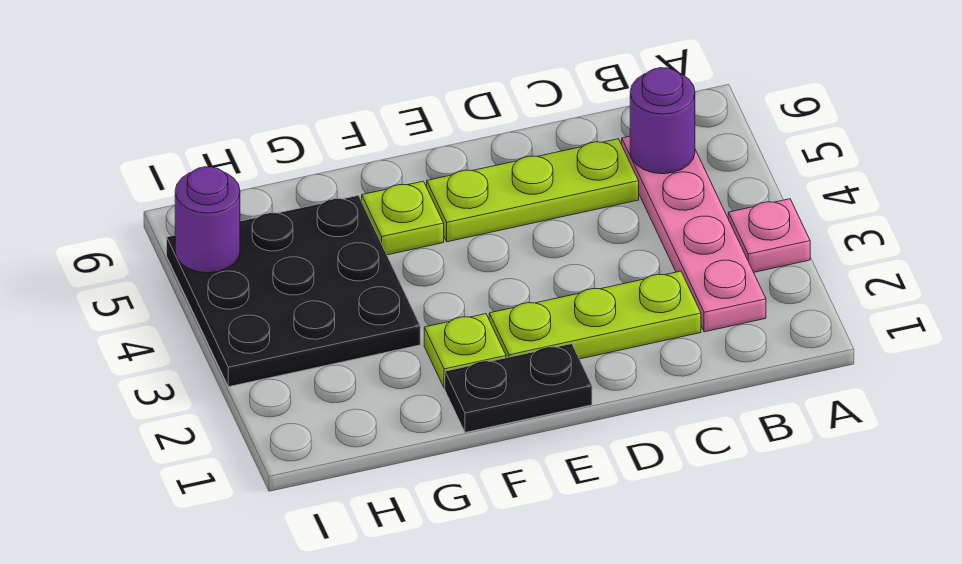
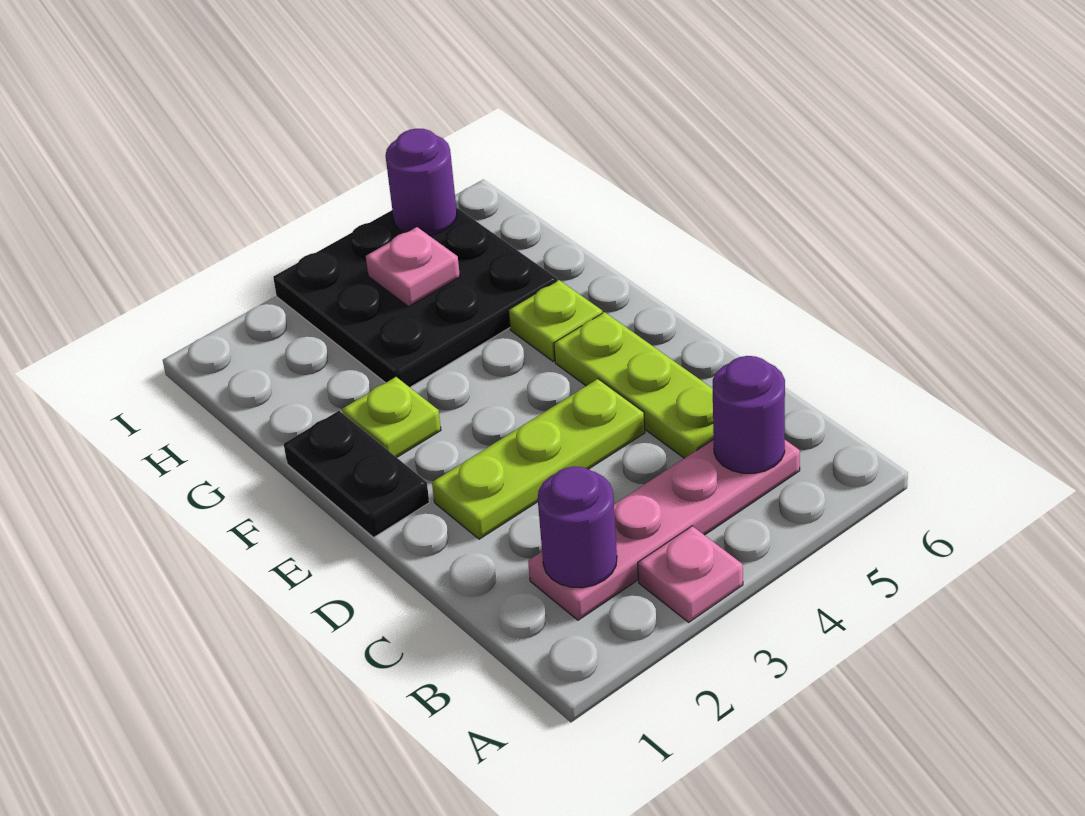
none -> purple round brick B2 level 2
lime plate C2:E2 level 1 -> lime plate D2:D4 level 1
none -> pink plate H4 level 2

